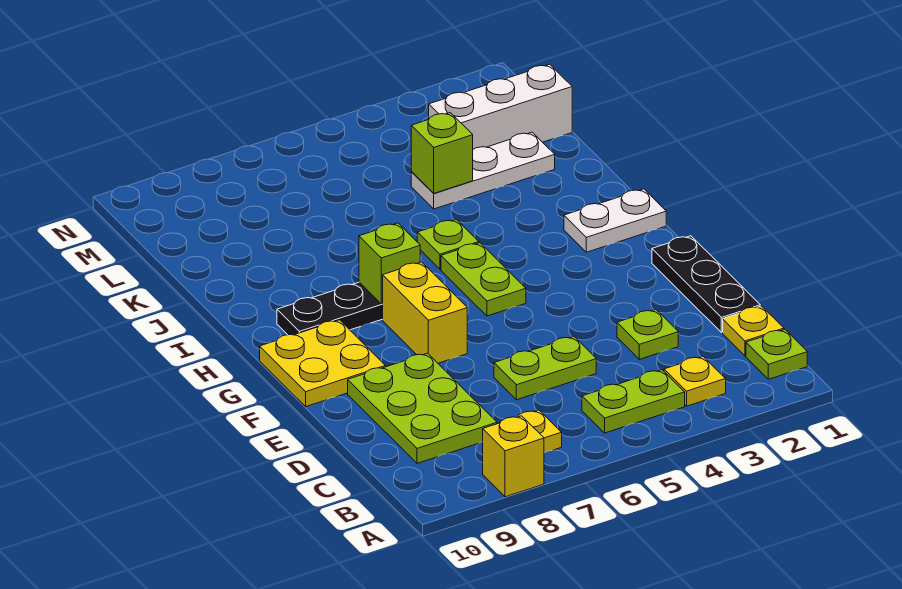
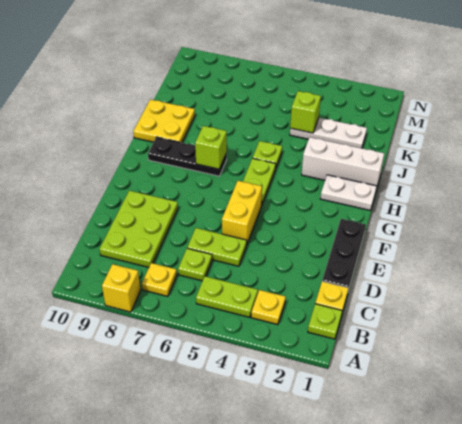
lime plate D3 level 1 -> lime plate C6 level 1
yellow brick F7:G7 level 1 -> yellow brick E5:F5 level 1
yellow plate F9:G10 level 1 -> yellow plate I9:J10 level 1
white brick L1:L3 level 1 -> white brick I1:I3 level 1

